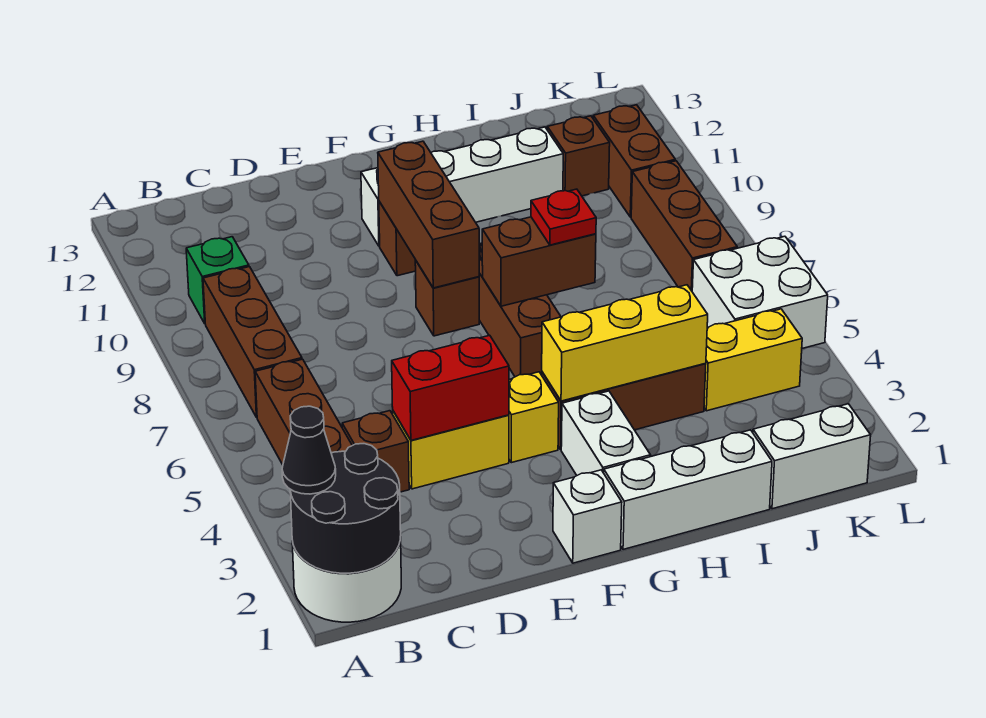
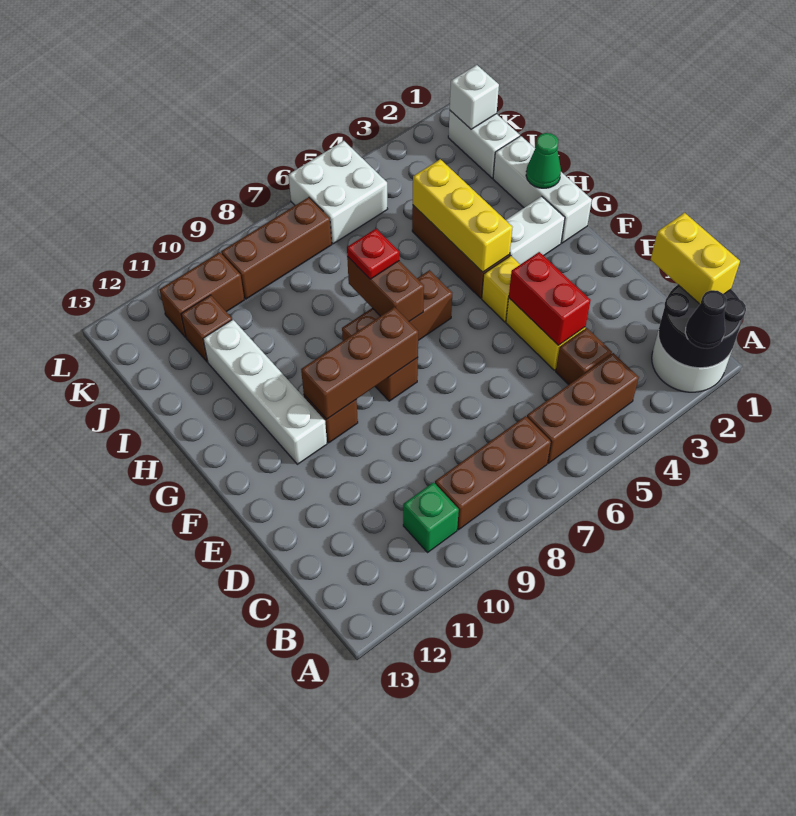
white brick F1 level 1 -> white brick K1 level 2
none -> green cone H1 level 2
yellow brick J4:K4 level 1 -> yellow brick B1:C1 level 3

